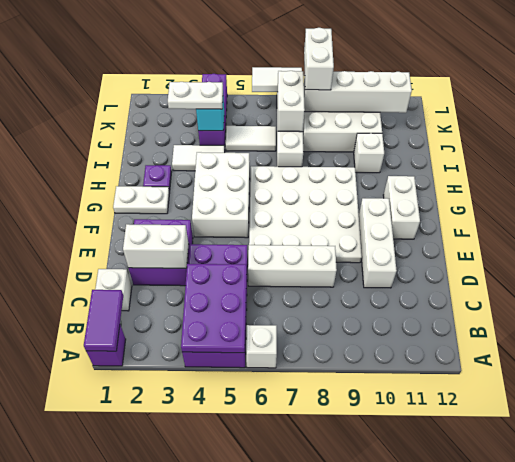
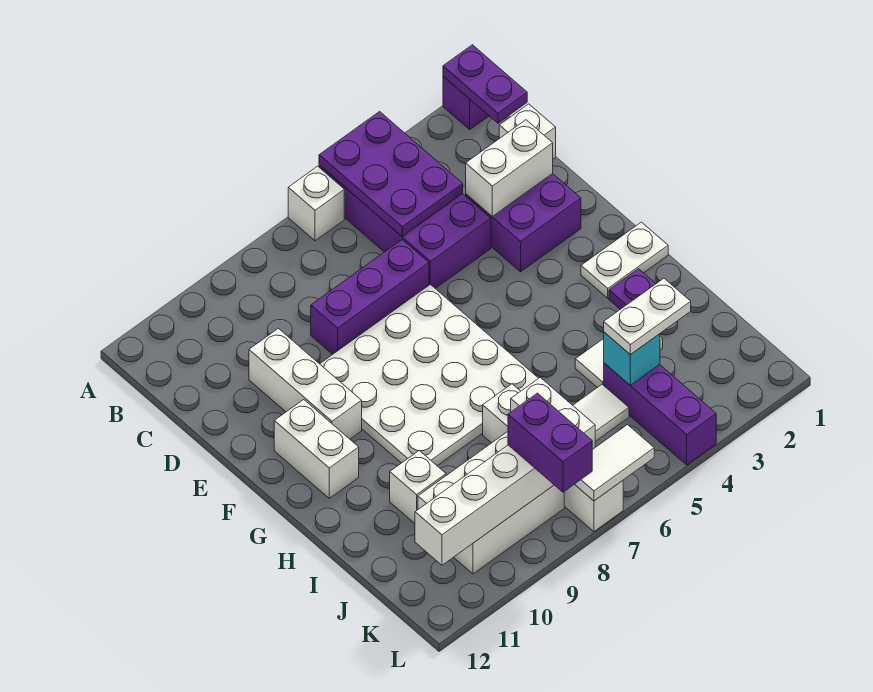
purple tile A1:B1 level 2 -> purple plate A1:B1 level 2
white brick D6:D8 level 1 -> purple brick D6:D8 level 1
white brick F4:H5 level 1 -> none
white brick K8:L8 level 3 -> purple brick K8:L8 level 3

